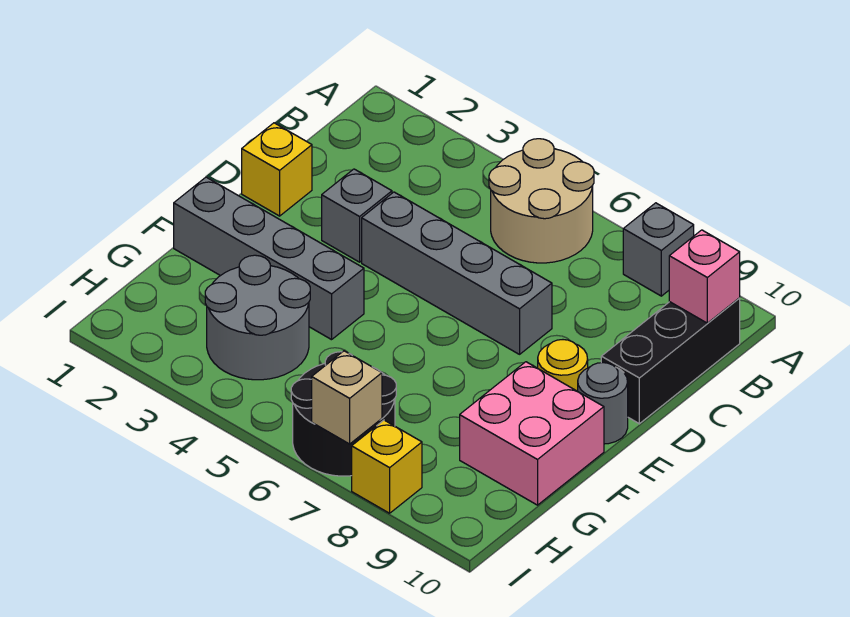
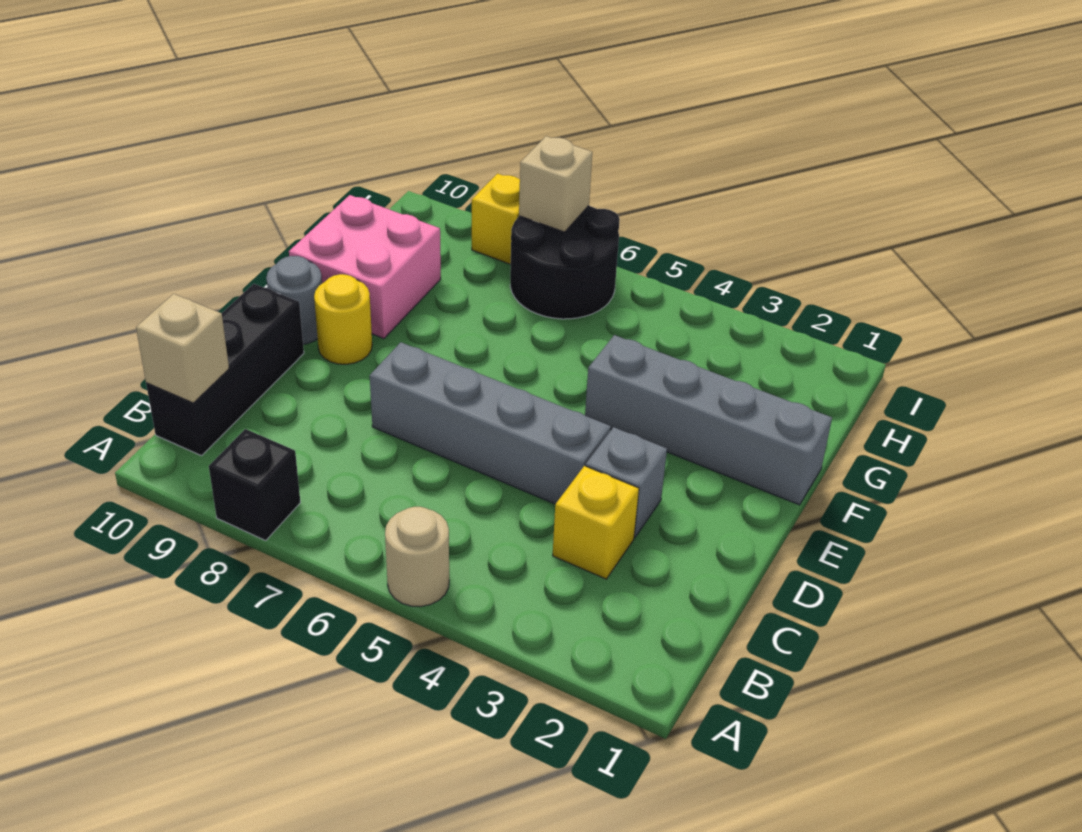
tan round brick A5:B6 level 1 -> tan round brick A5 level 1
grey brick A8 level 1 -> black brick A8 level 1
pink brick B10 level 2 -> tan brick B10 level 2
yellow brick D1 level 1 -> yellow brick C3 level 1
grey round brick G3:H4 level 1 -> none

